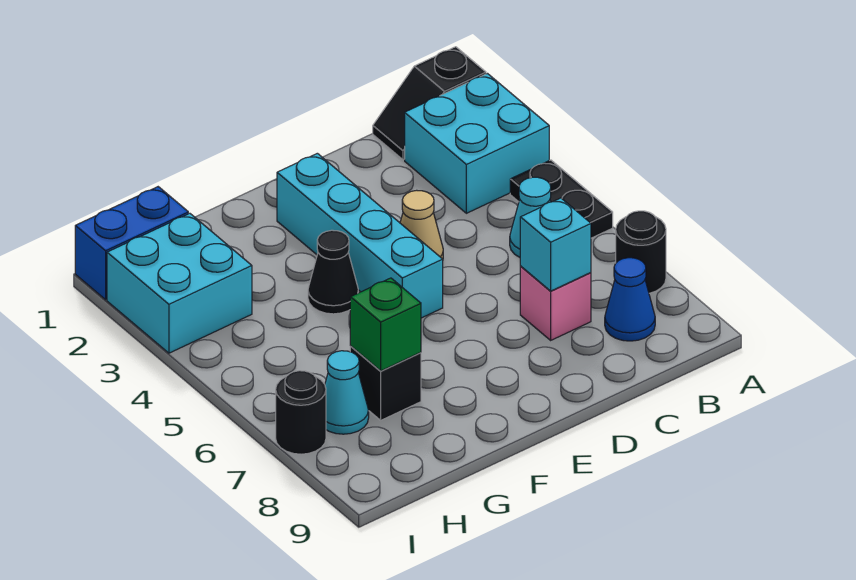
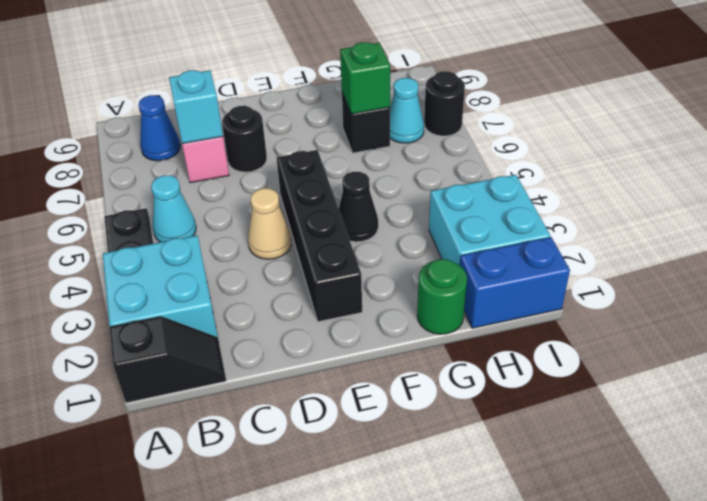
black round brick A7 level 1 -> black round brick D7 level 1
cyan brick E2:E5 level 1 -> black brick E2:E5 level 1
none -> green round brick G1 level 1

